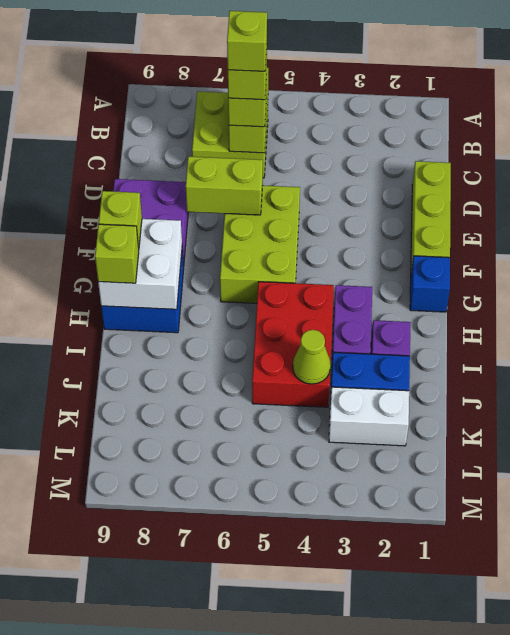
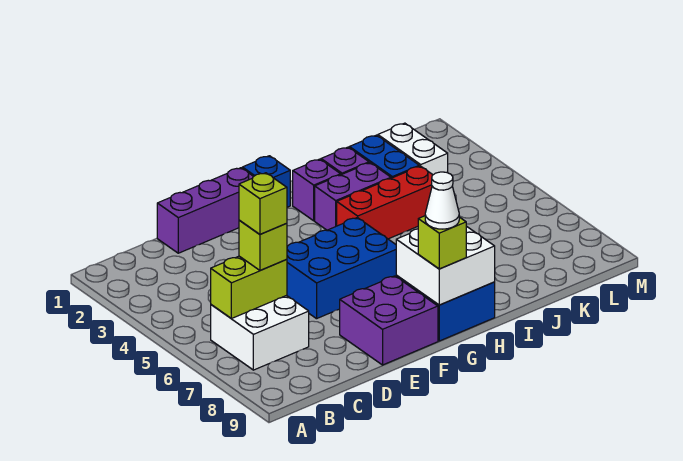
lime brick B6:C7 level 1 -> white brick B6:C7 level 1
lime brick C6 level 5 -> none
lime brick D1:F1 level 1 -> purple brick D1:F1 level 1
lime brick E5:G6 level 1 -> blue brick E5:G6 level 1
lime brick E6:E7 level 2 -> none
none -> white cone G9 level 4
none -> purple brick H2 level 1
red brick H4:J5 level 1 -> red brick H4:J4 level 1
lime brick H9 level 3 -> none
lime cone J4 level 2 -> none

